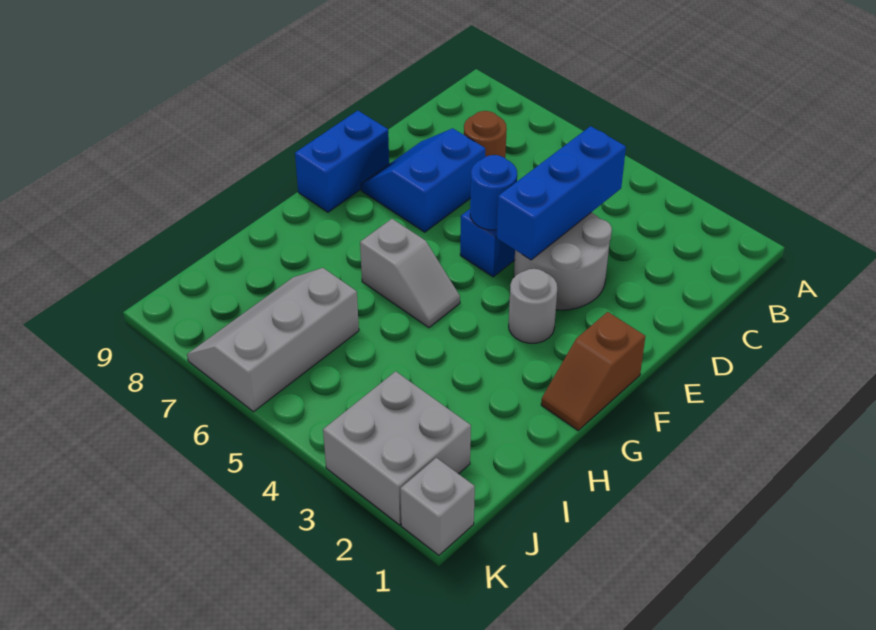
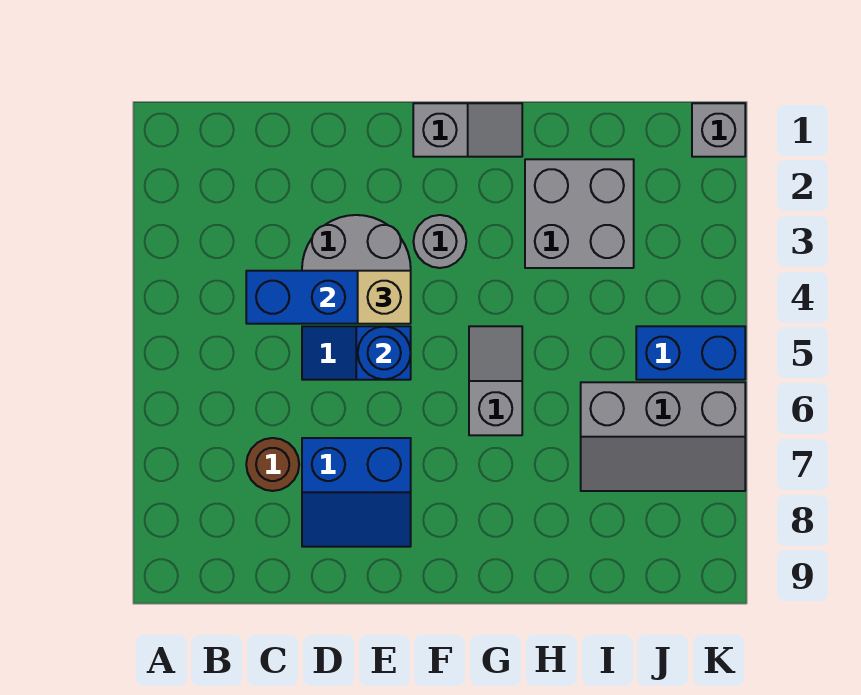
none -> tan brick E4 level 3
blue brick E9:F9 level 1 -> blue brick J5:K5 level 1
brown slope F1:G1 level 1 top F -> grey slope F1:G1 level 1 top F
grey brick J2:K3 level 1 -> grey brick H2:I3 level 1

